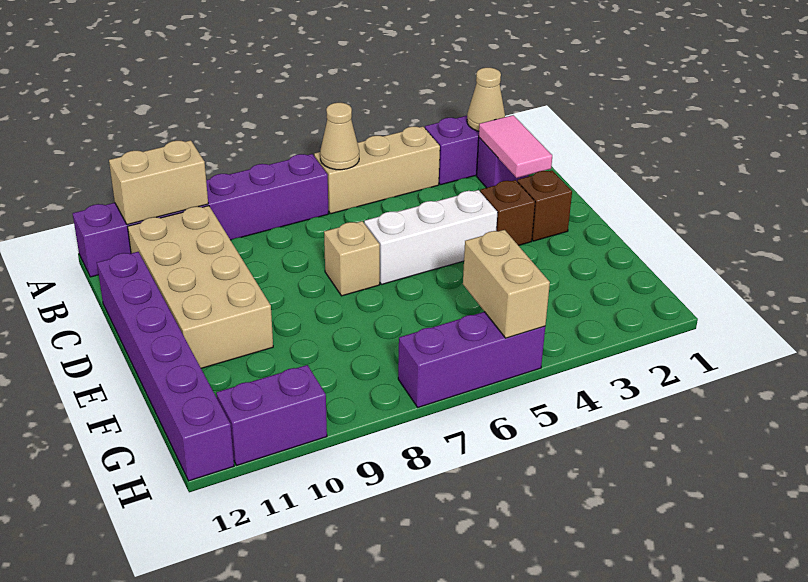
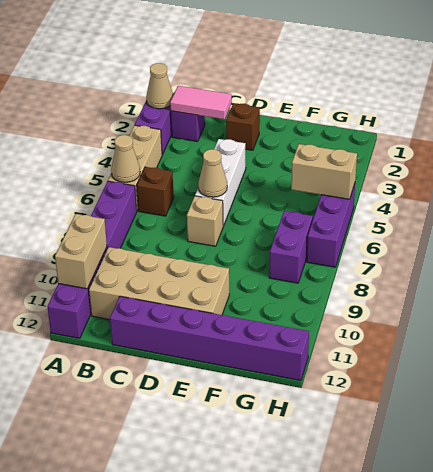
brown brick D3 level 1 -> brown brick B6 level 1
none -> tan cone D6 level 2
purple brick H10:H11 level 1 -> purple brick G7:G8 level 1

